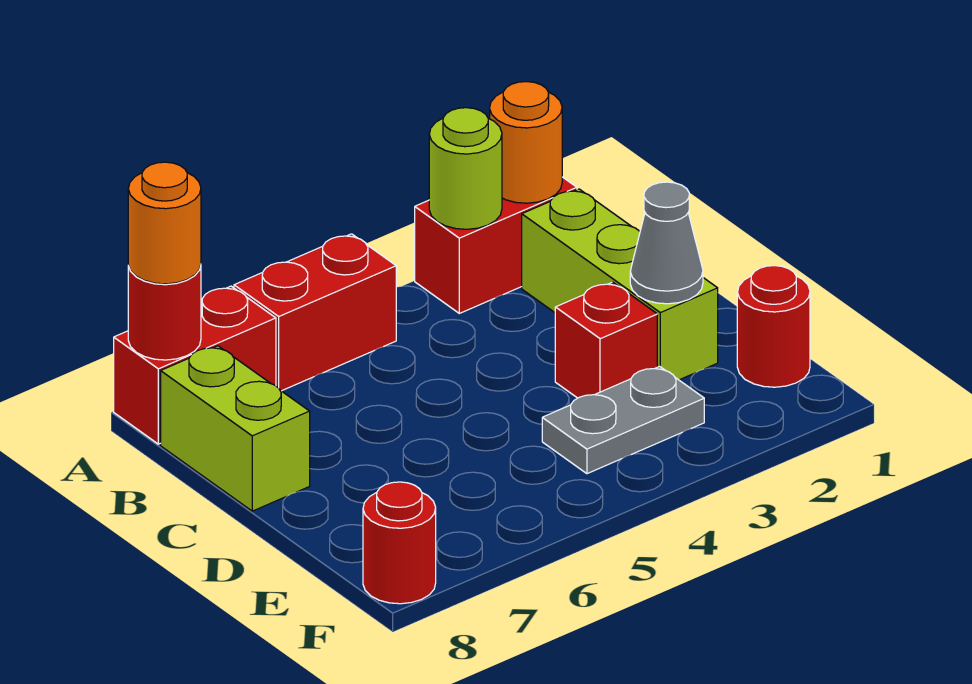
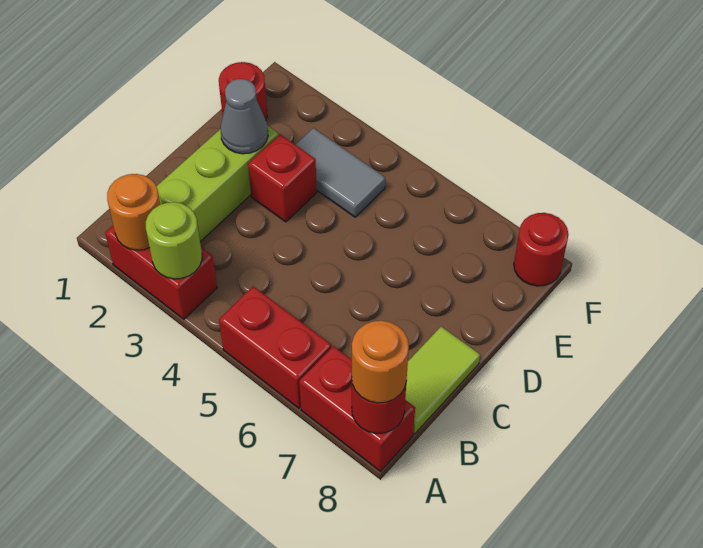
lime brick B8:C8 level 1 -> lime tile B8:C8 level 1
grey plate E3:E4 level 1 -> grey tile E3:E4 level 1

